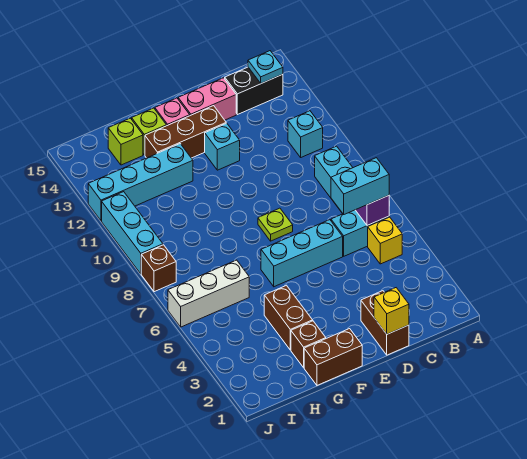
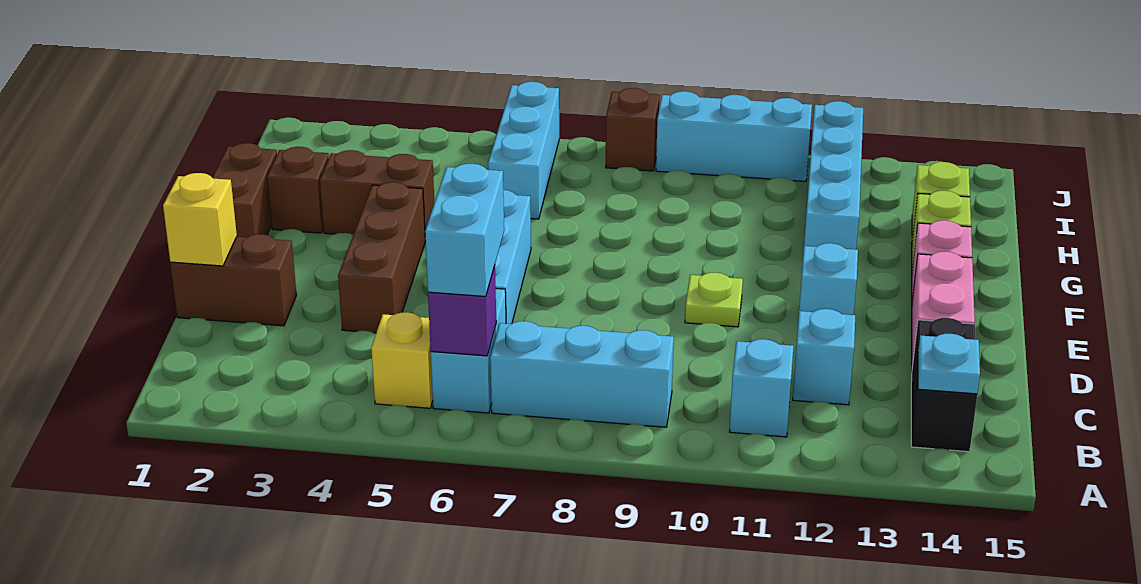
none -> cyan brick C12 level 1
lime plate E8 level 1 -> lime plate E10 level 1
brown brick E13:G13 level 1 -> brown brick D4:F4 level 1
white brick H6:J6 level 1 -> cyan brick H6:J6 level 1

